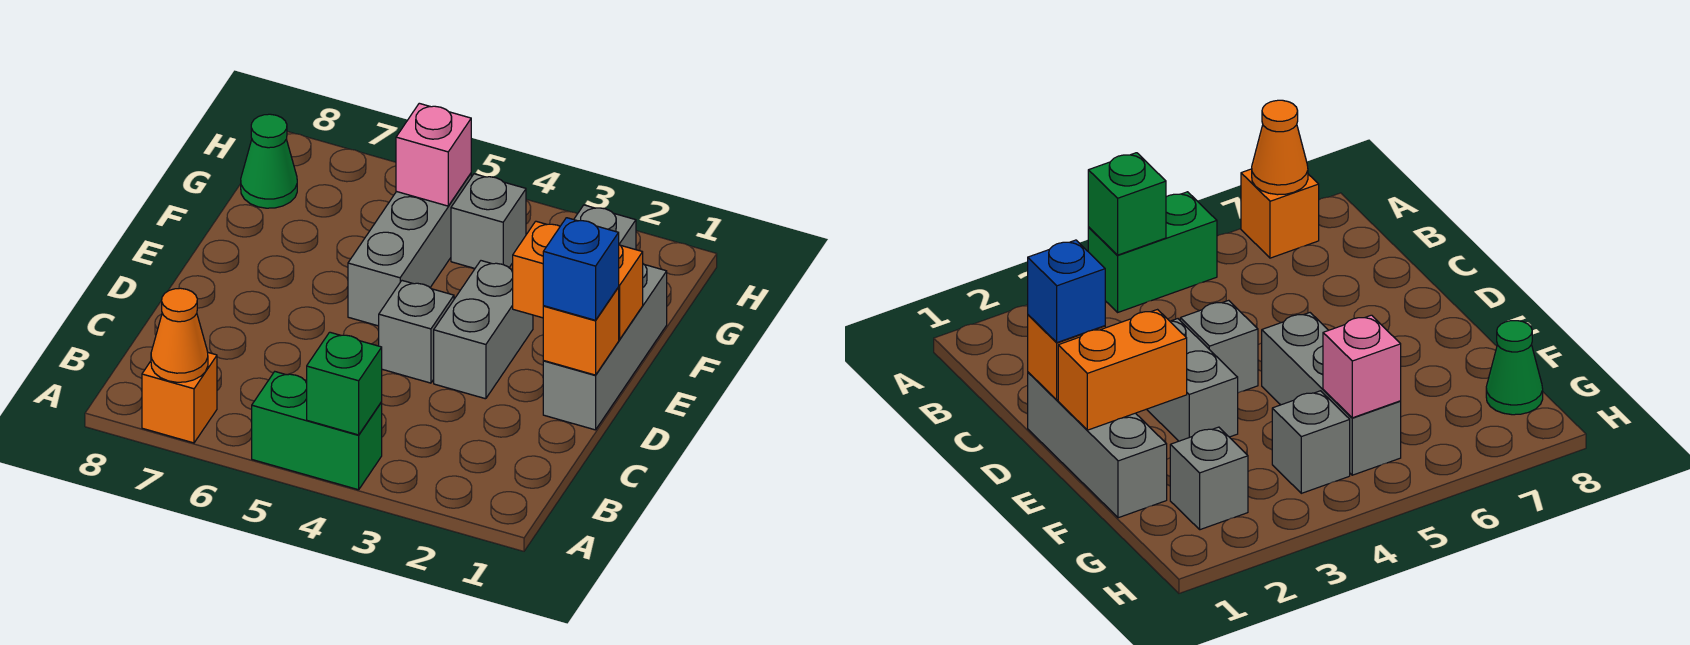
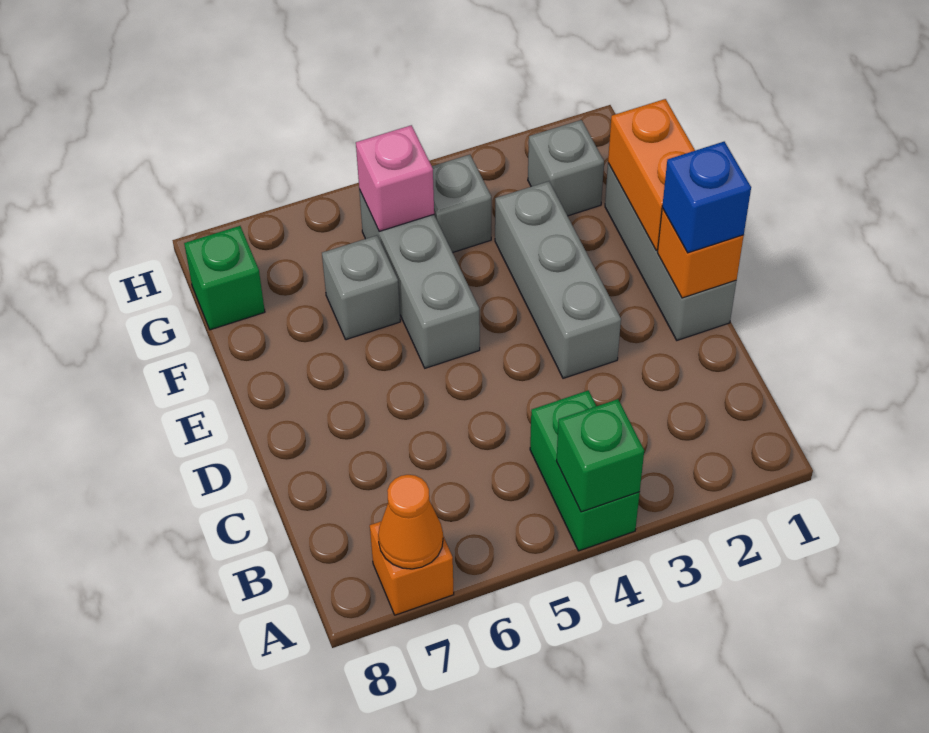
green brick A4:A5 level 1 -> green brick A4:B4 level 1
grey brick D3:E3 level 1 -> grey brick D3:F3 level 1
grey brick D4 level 1 -> grey brick F6 level 1
orange brick E1:E2 level 2 -> orange brick E1:F1 level 2
green cone G8 level 1 -> green brick G8 level 1

